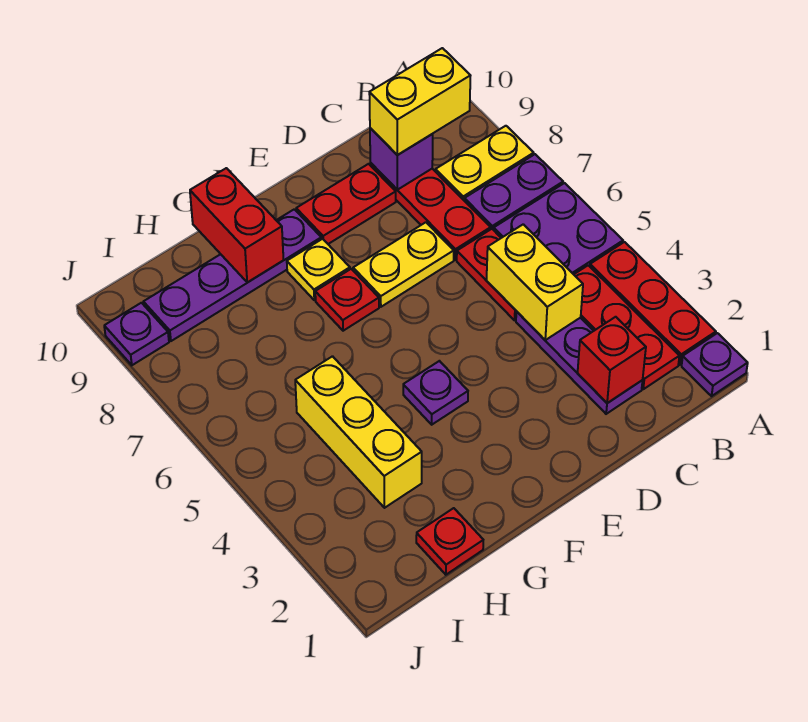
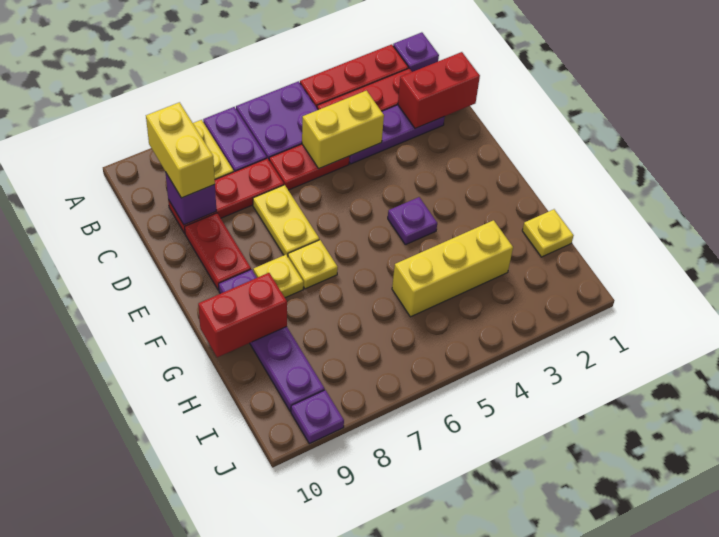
red brick C2 level 2 -> red brick C1:C2 level 2
red plate F7 level 1 -> yellow plate F7 level 1
red plate H1 level 1 -> yellow plate H1 level 1

